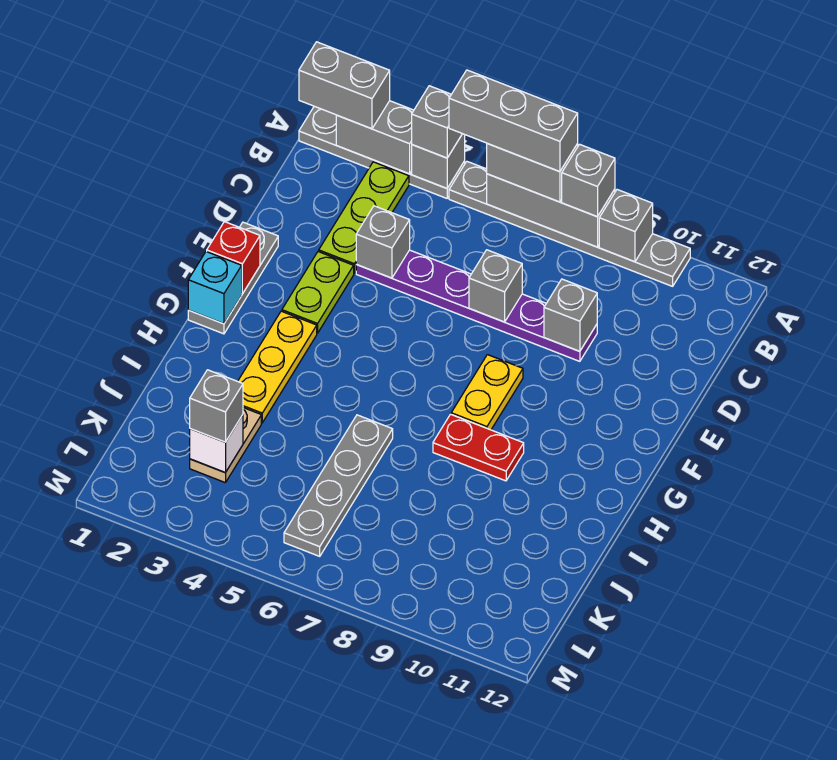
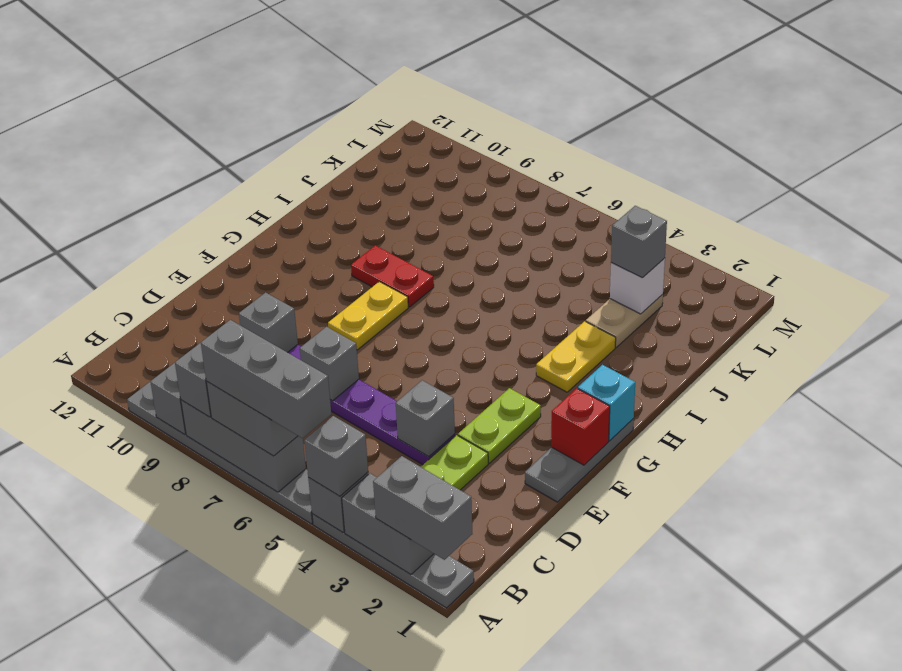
yellow plate G3:I3 level 1 -> yellow plate H3:I3 level 1
grey plate I6:L6 level 1 -> none

